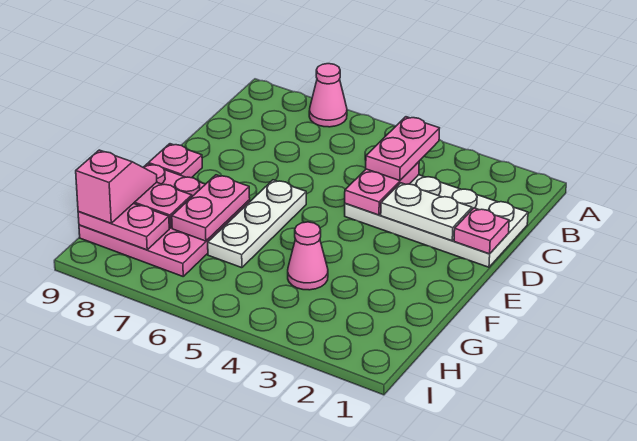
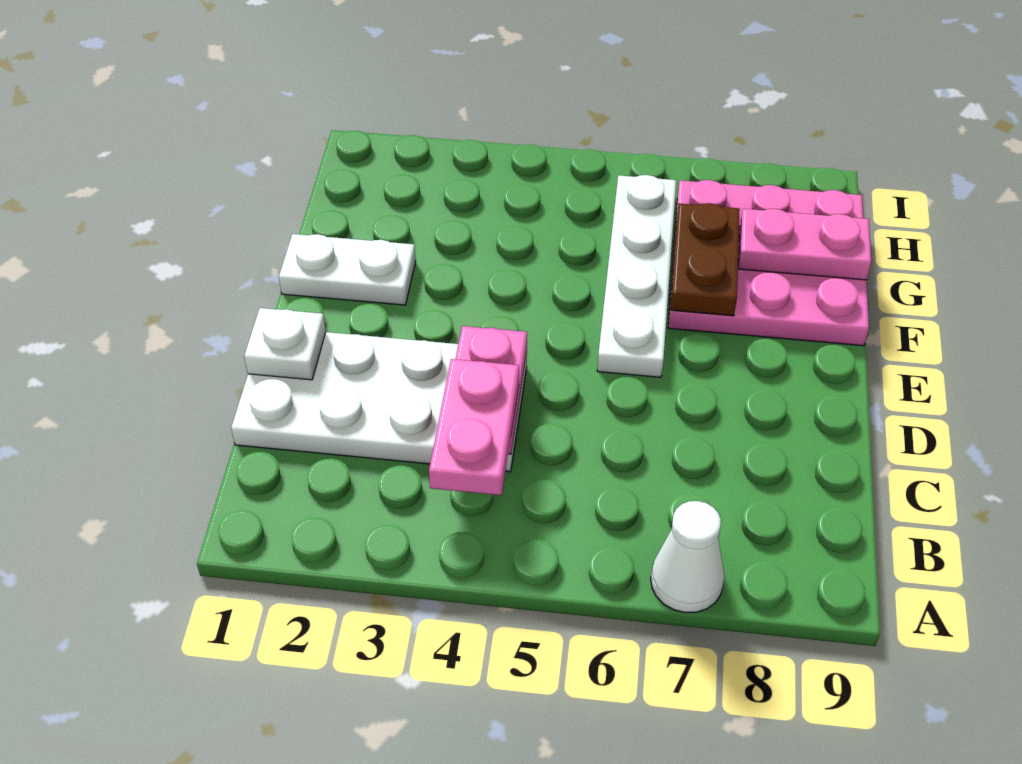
pink cone A7 level 1 -> white cone A7 level 1
pink plate D1 level 2 -> white plate D1 level 2
white plate D2:D3 level 2 -> white plate F1:F2 level 1
white plate E6:G6 level 1 -> white plate E6:H6 level 1
pink plate E9 level 1 -> none
pink plate F7:G7 level 2 -> brown plate F7:G7 level 2
pink cone G4 level 1 -> none
pink slope G9:H9 level 3 top H -> none
pink plate H8:H9 level 2 -> none

